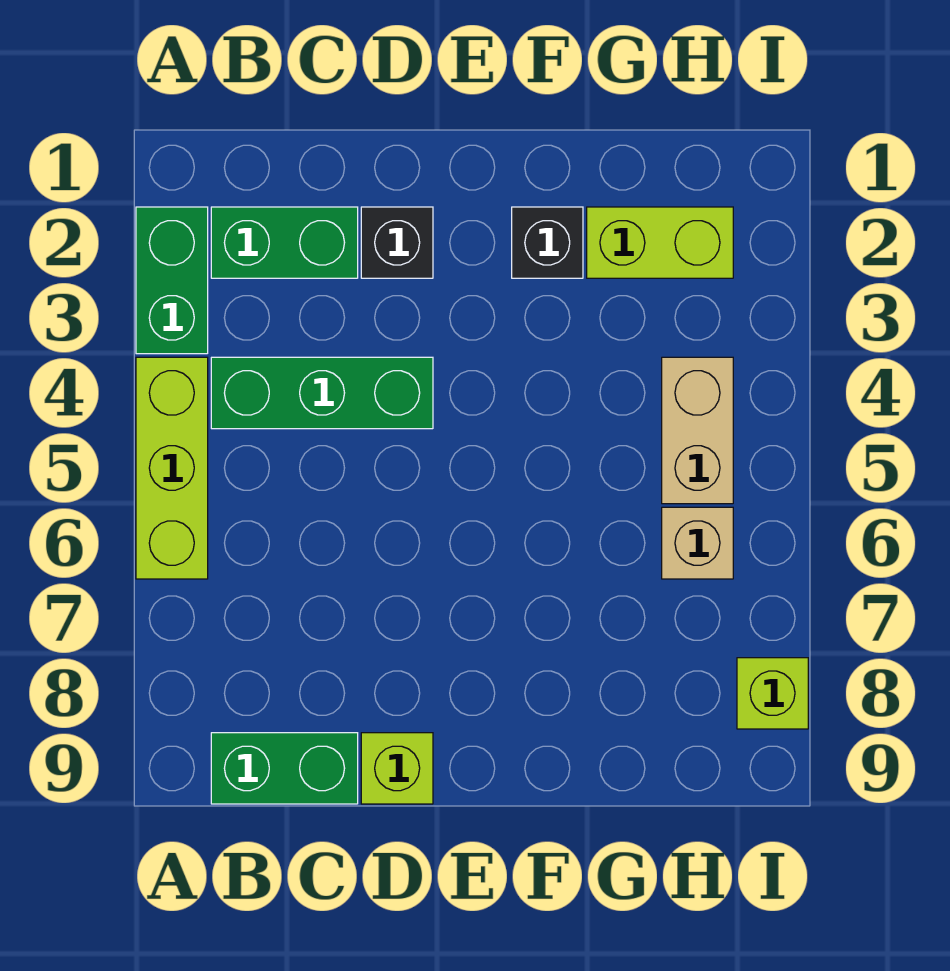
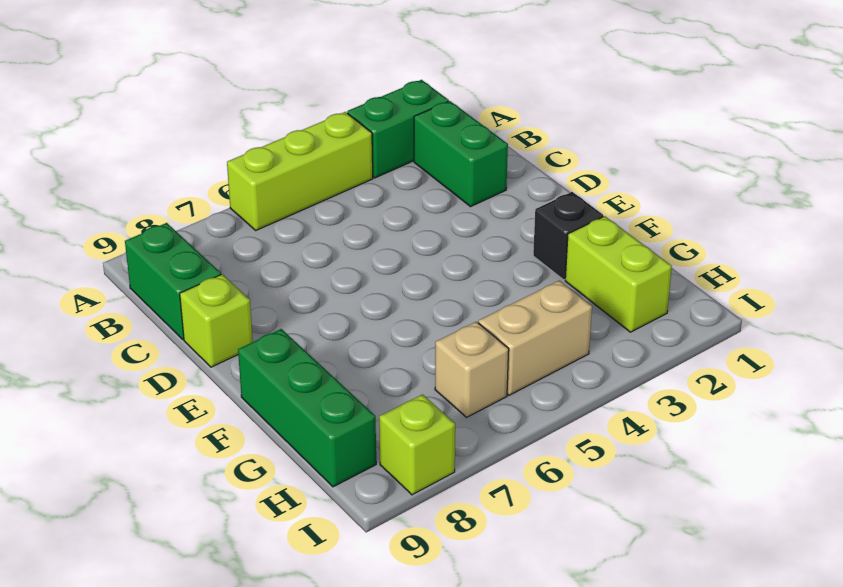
green brick B4:D4 level 1 -> green brick F9:H9 level 1
black brick D2 level 1 -> none

